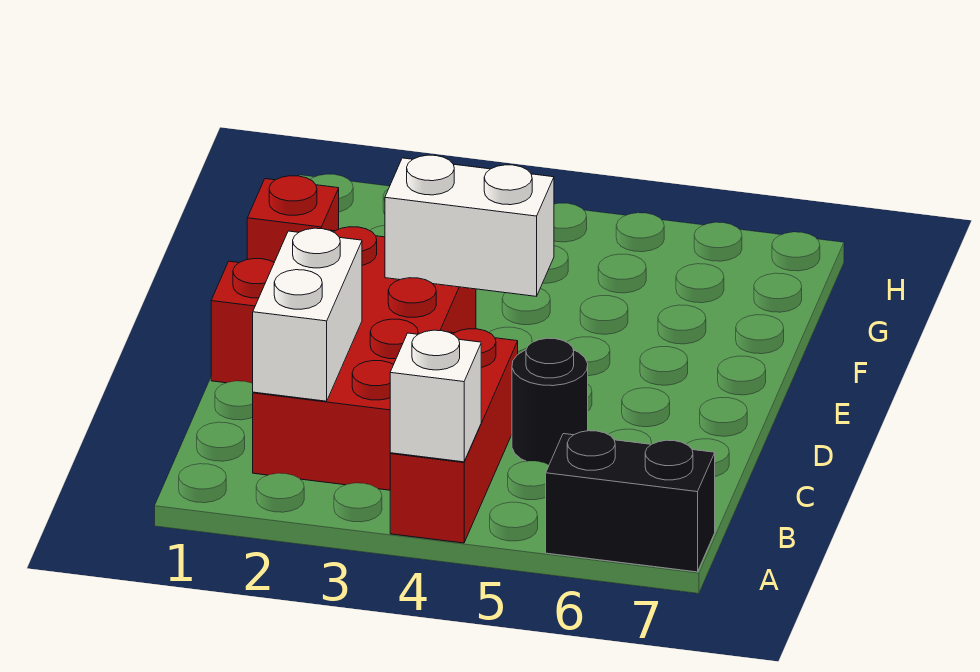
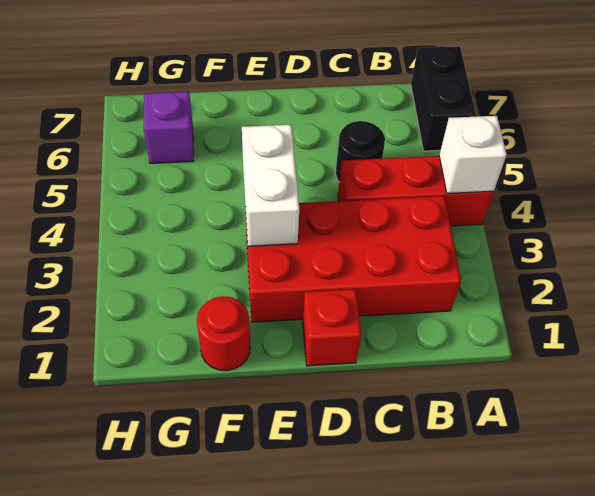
white brick B2:C2 level 2 -> none
red brick F1 level 1 -> red round brick F1 level 1
none -> purple brick G6 level 1

